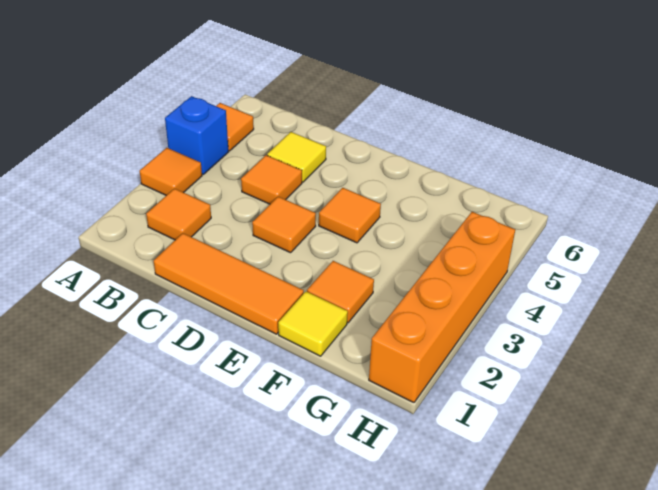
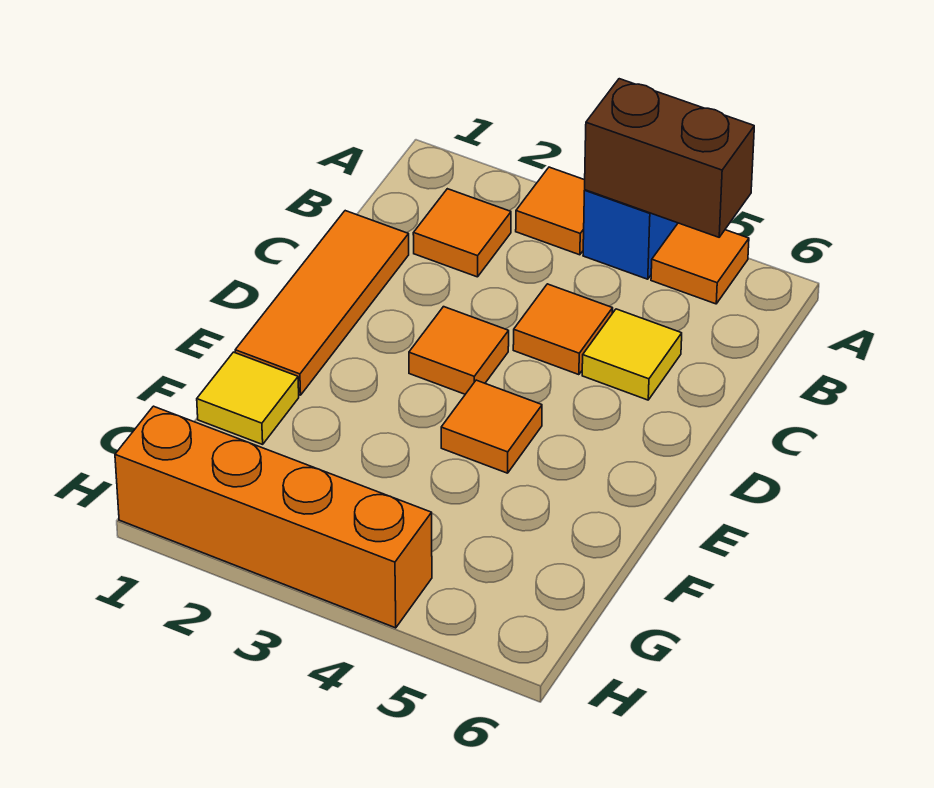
none -> brown brick A4:A5 level 2
orange tile F2 level 1 -> none

